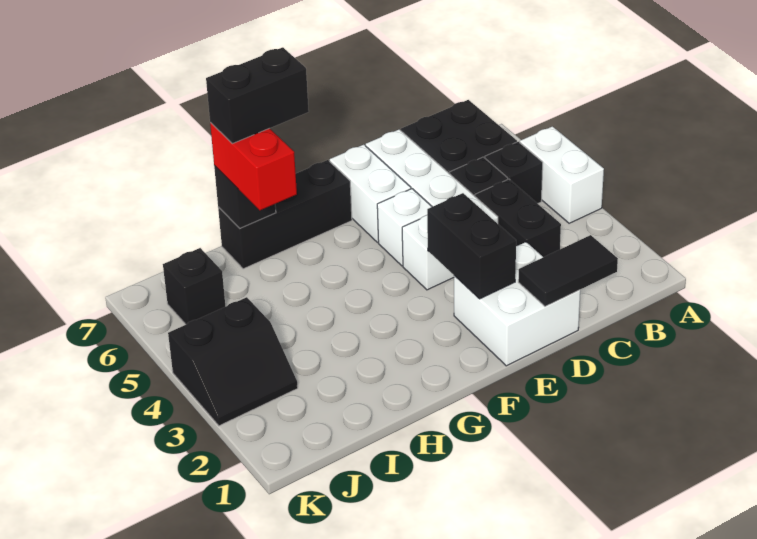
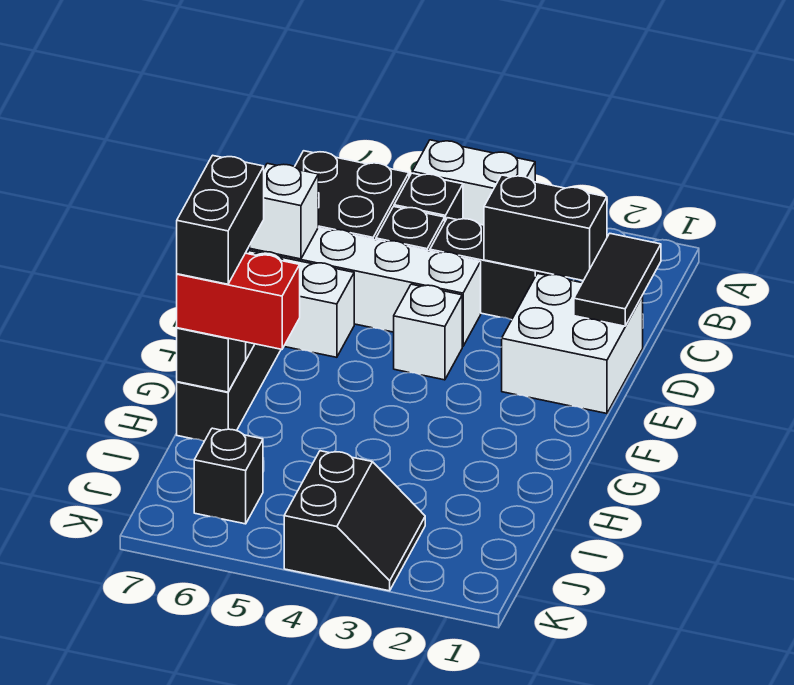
black brick E2:E3 level 2 -> black brick C2:C3 level 2
white brick E5 level 1 -> white brick D7 level 2

